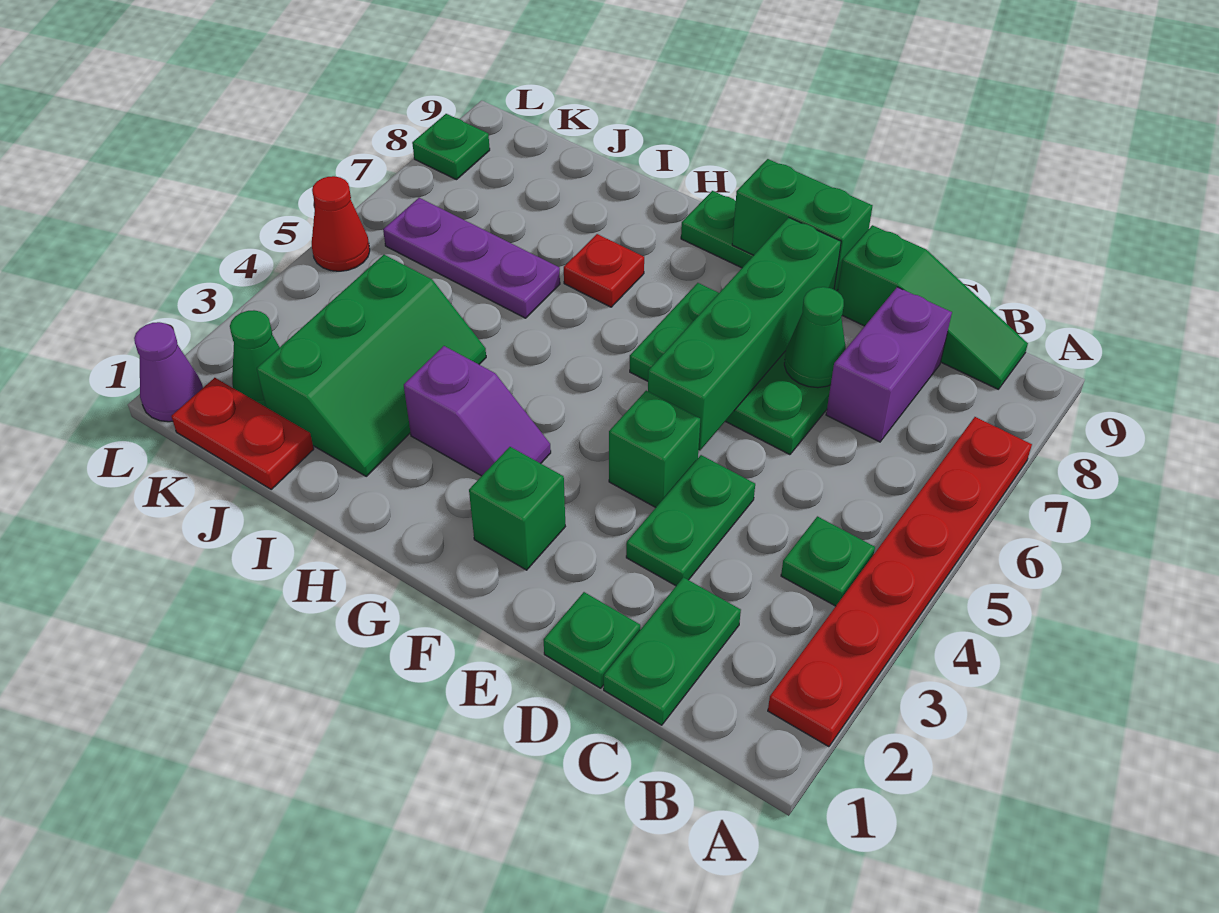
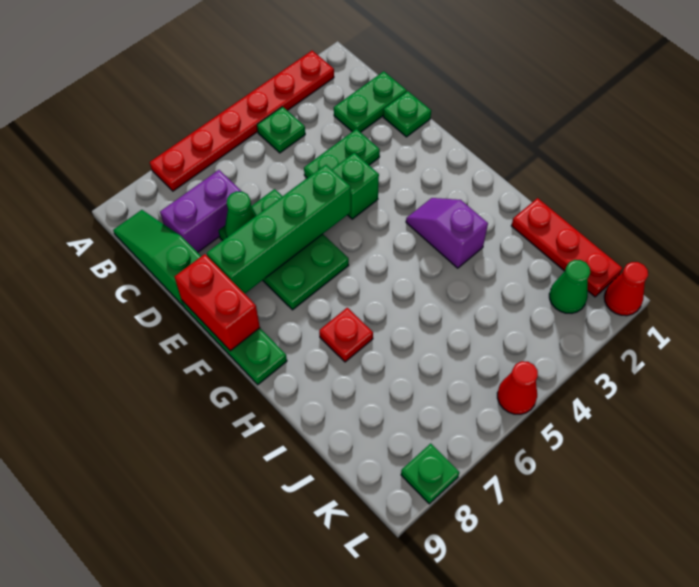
green brick E9:F9 level 2 -> red brick E9:F9 level 2
green brick F2 level 1 -> none
green slope I2:J4 level 1 top J -> none
purple plate I6:K6 level 1 -> none
red plate J1:K1 level 1 -> red plate I1:K1 level 1
purple cone L1 level 1 -> red cone L1 level 1

